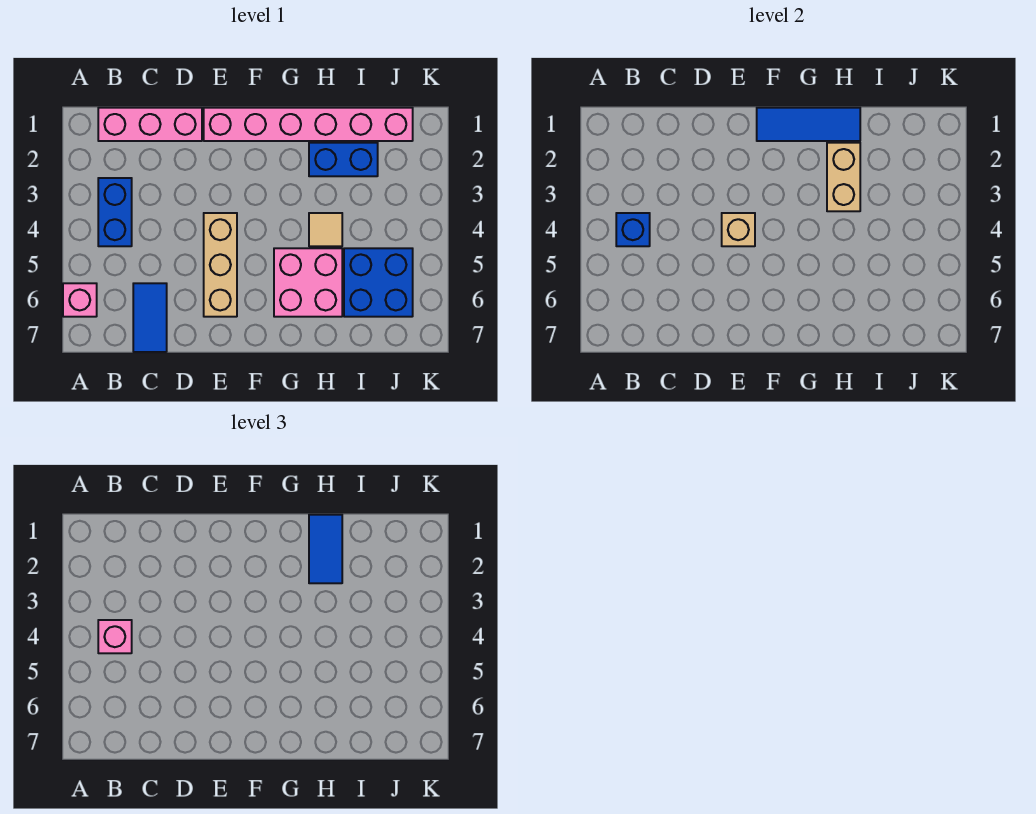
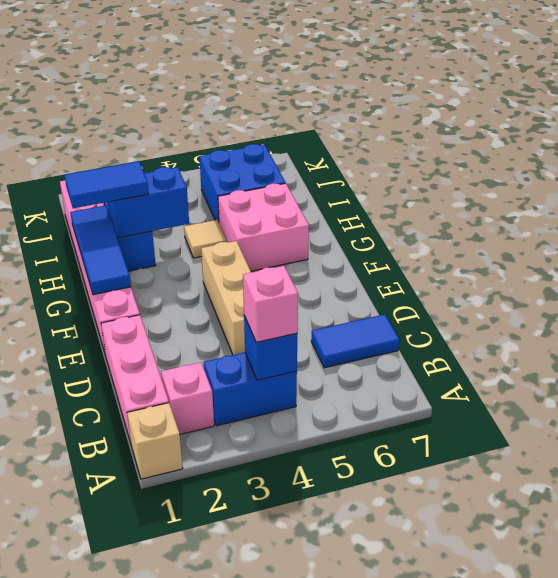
pink brick A6 level 1 -> pink brick B2 level 1
tan brick E4:E6 level 1 -> tan brick D4:F4 level 1
tan brick E4 level 2 -> tan brick A1 level 1
tan brick H2:H3 level 2 -> blue brick H2:H3 level 2

